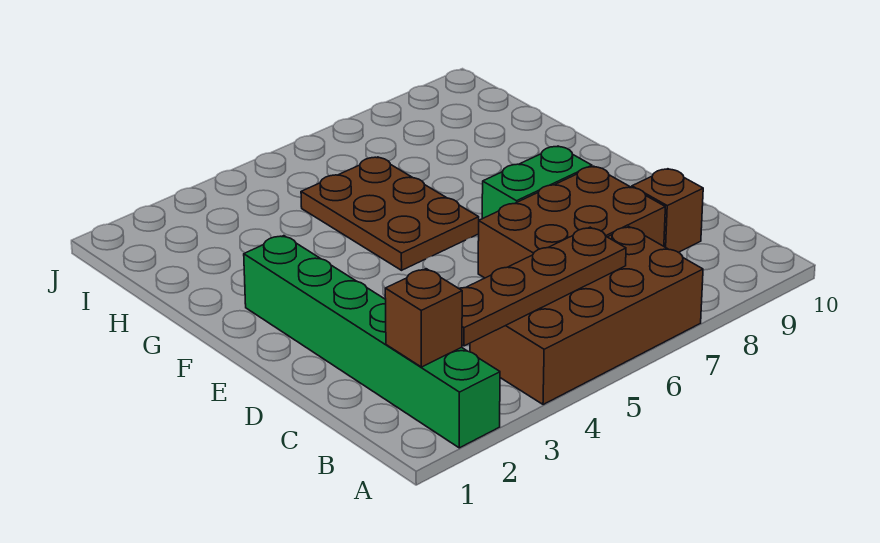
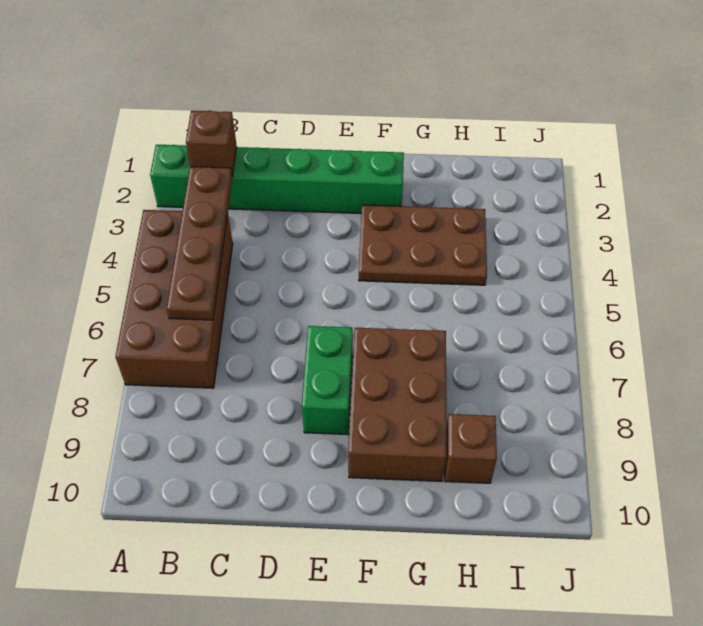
brown brick C6:D8 level 1 -> brown brick F7:G9 level 1
brown brick C9 level 1 -> brown brick H9 level 1
brown plate F5:H6 level 1 -> brown plate F3:H4 level 1

